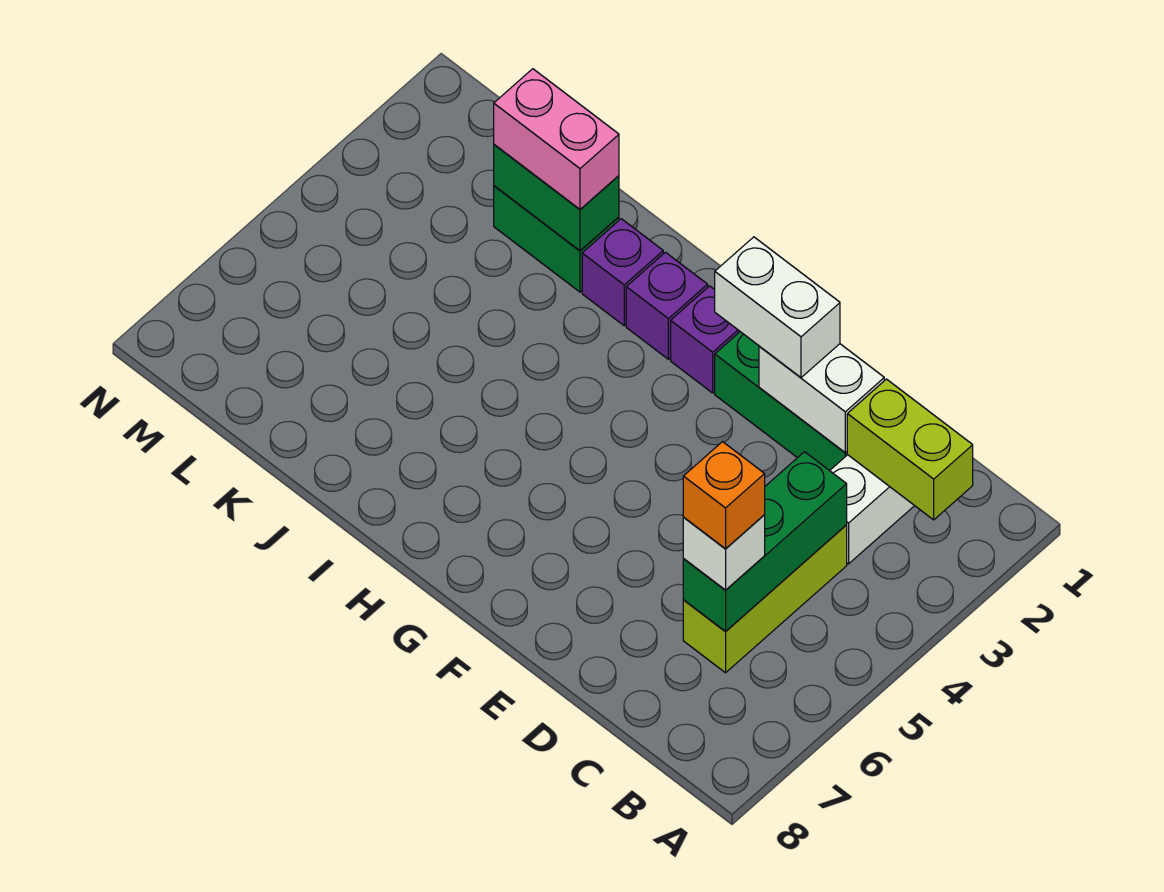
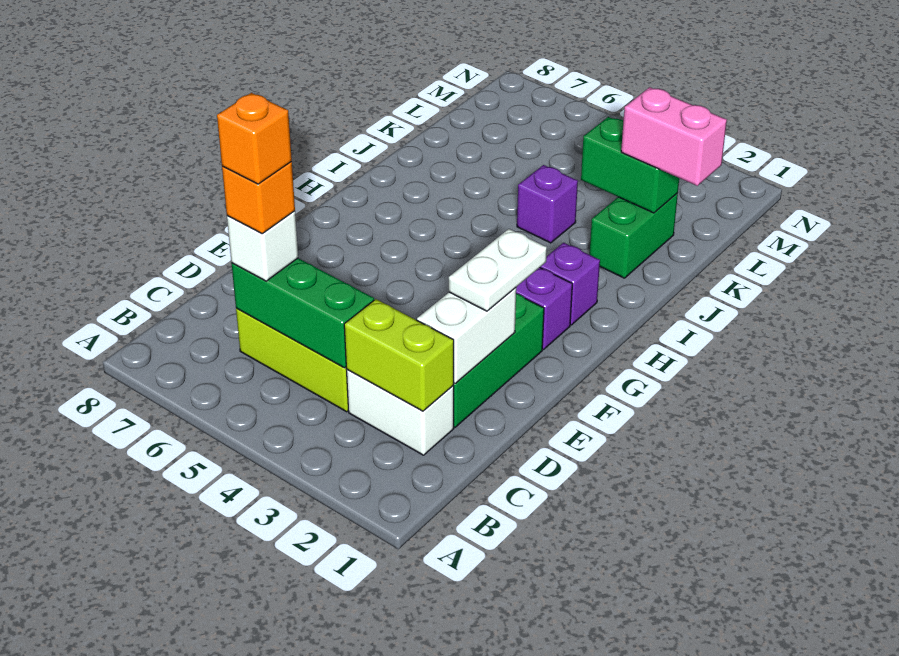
lime brick B2:C2 level 2 -> lime brick C2:C3 level 2
none -> orange brick C6 level 5
white brick E2:F2 level 3 -> white plate E2:F2 level 3
purple brick I2 level 1 -> purple brick J4 level 1
green brick J2:K2 level 2 -> green brick K2:K3 level 2
pink brick J2:K2 level 3 -> pink brick K1:K2 level 3

